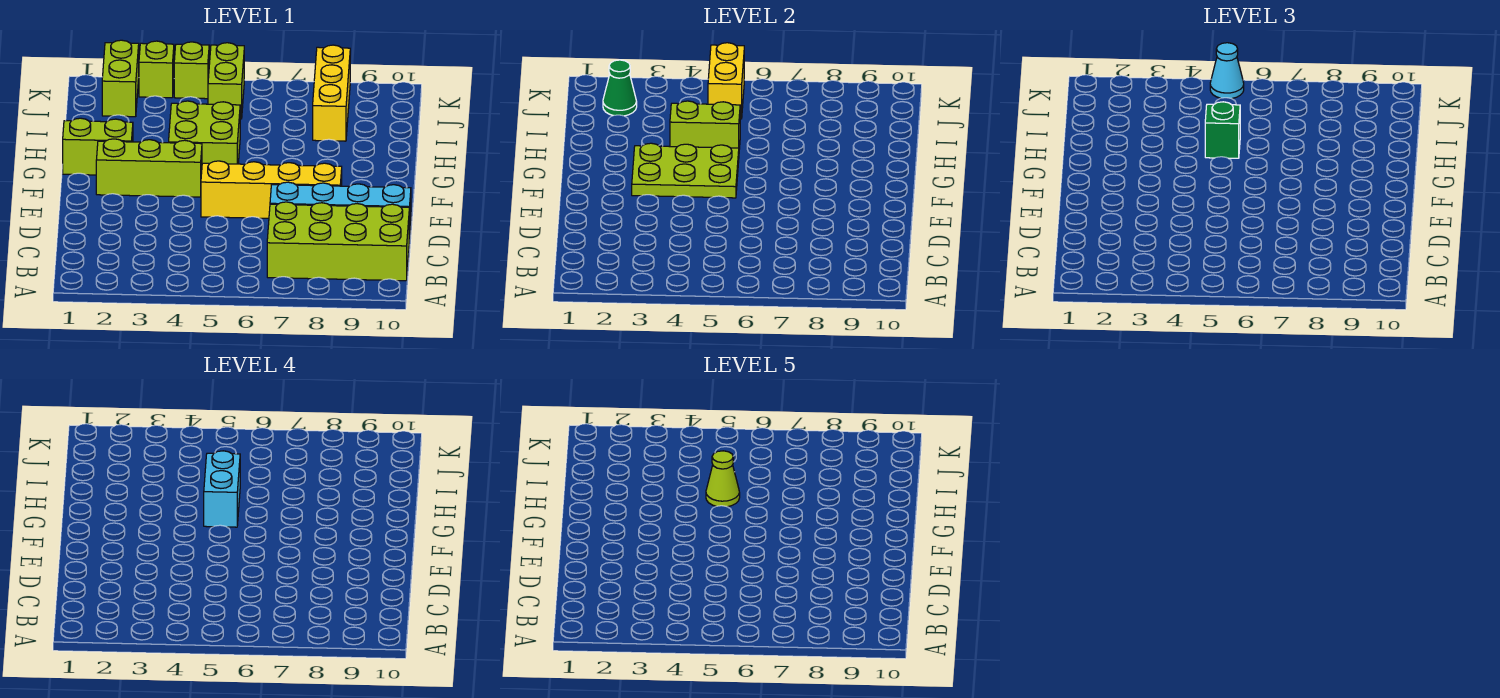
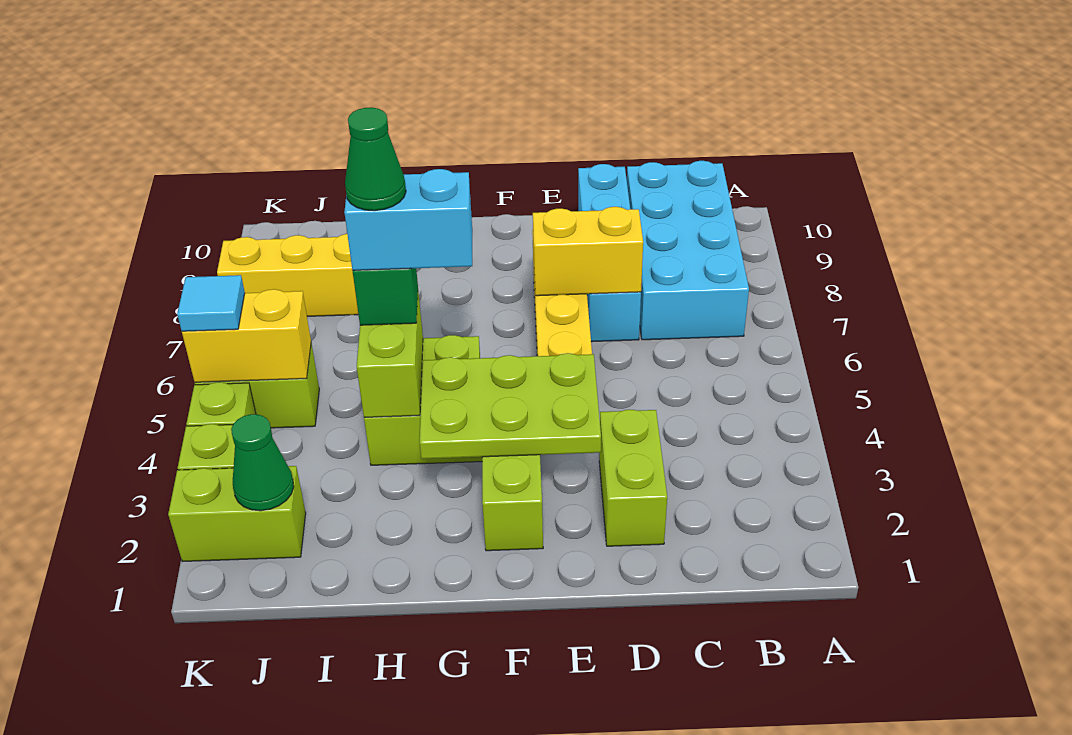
lime brick B7:C10 level 1 -> cyan brick B7:C10 level 1
none -> yellow brick D7:E7 level 2
lime plate F3:G5 level 2 -> lime plate E3:G4 level 2
lime brick G1:G2 level 1 -> lime brick D2:D3 level 1
lime cone H5 level 5 -> green cone H5 level 5
cyan cone K5 level 3 -> cyan tile K5 level 3

